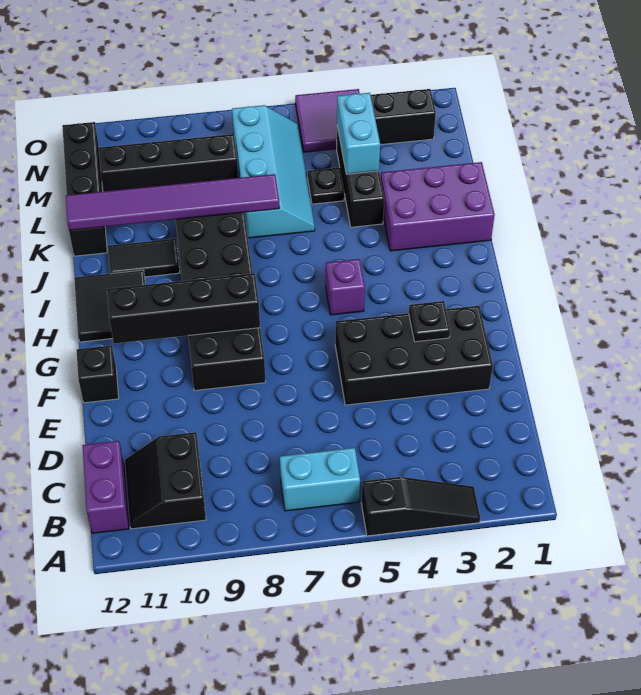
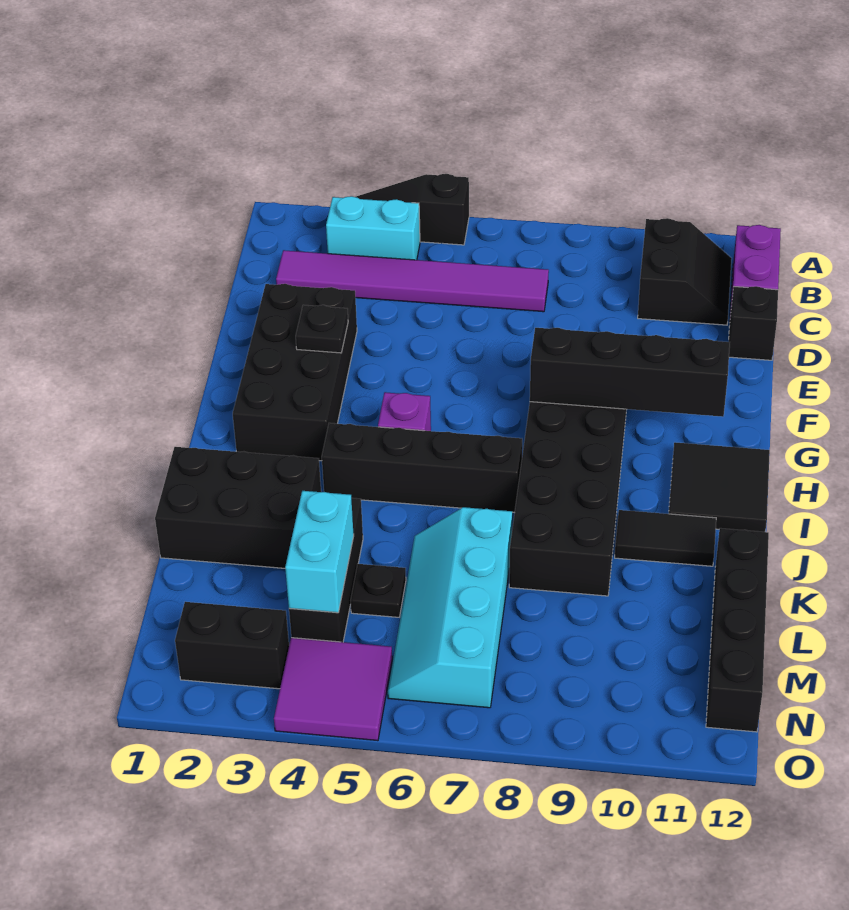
cyan brick B6:B7 level 1 -> cyan brick B3:B4 level 1
black brick E2:F5 level 1 -> black brick E2:H3 level 1
black brick F12 level 1 -> black brick D12 level 1
purple brick J1:K3 level 1 -> black brick J1:K3 level 1
purple tile K7:K12 level 2 -> purple tile C2:C7 level 1
black brick M8:M11 level 1 -> black brick I4:I7 level 1

